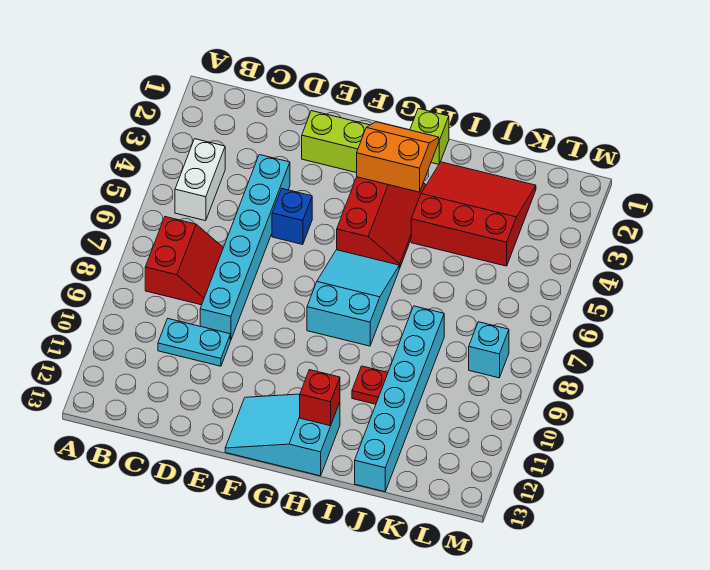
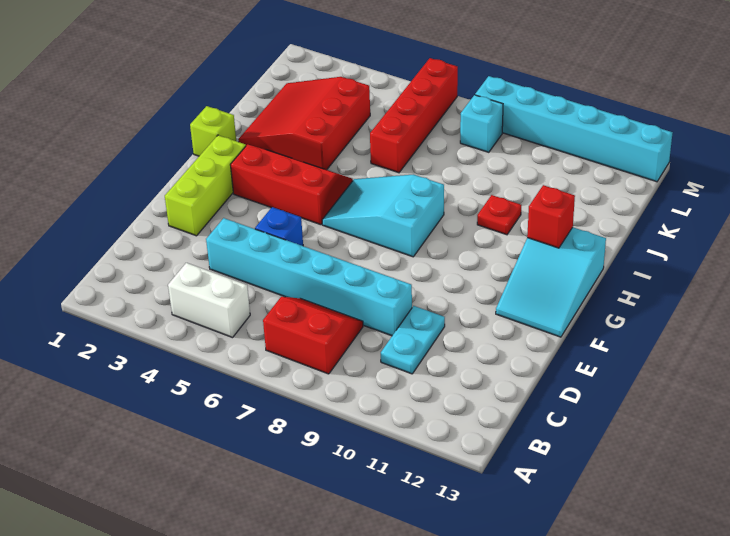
orange slope G2:H3 level 2 top 3 -> none
none -> red brick J6:M6 level 1
cyan brick J8:J13 level 1 -> cyan brick M8:M13 level 1

